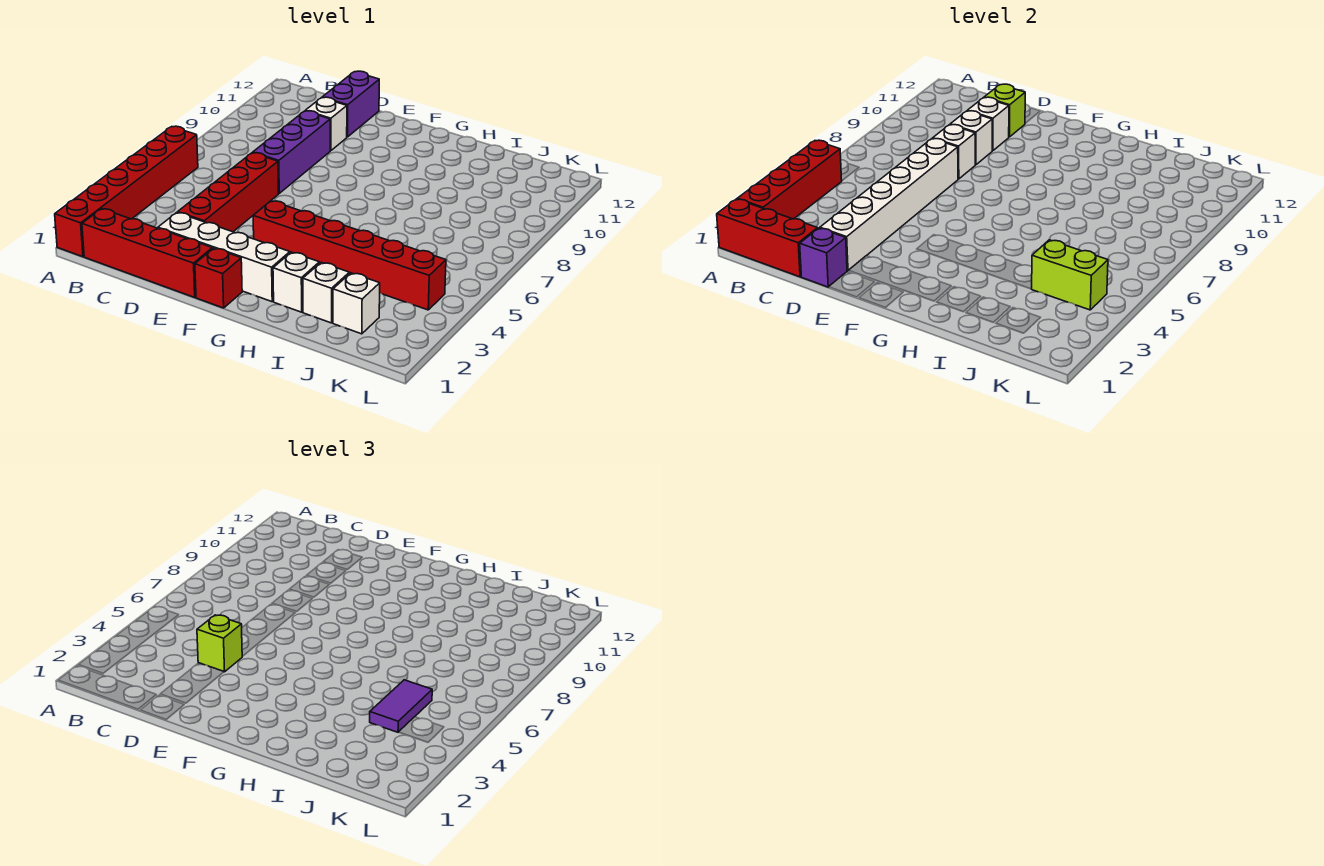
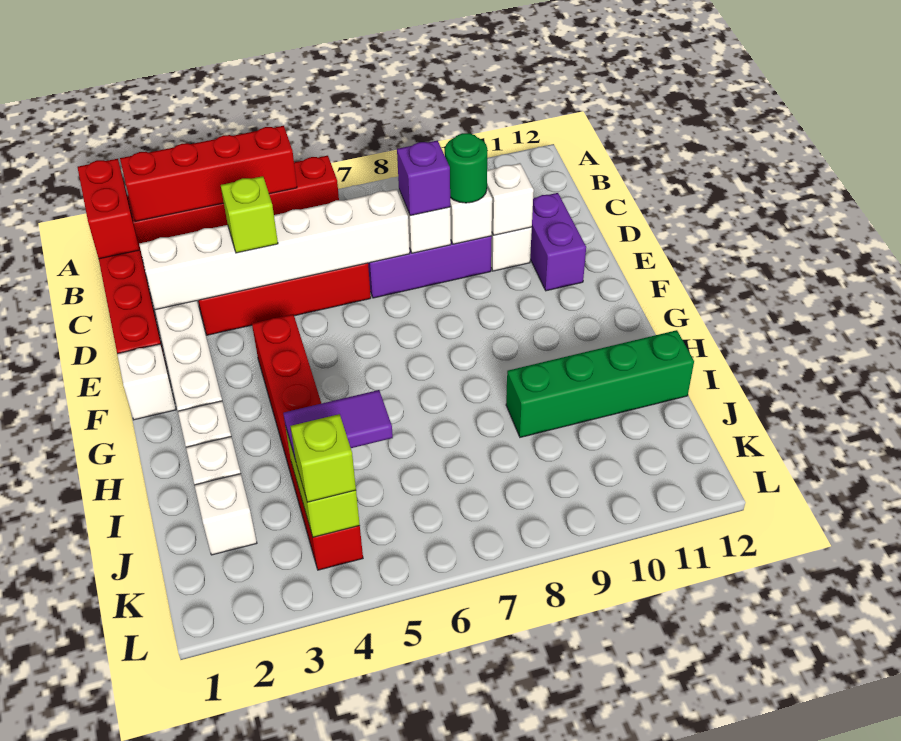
red brick A1:C1 level 2 -> red brick A1:B1 level 2
purple brick D1 level 2 -> purple brick D8 level 3
none -> green round brick D9 level 3
purple brick D11:D12 level 1 -> purple brick D11:E11 level 1
lime brick D11 level 2 -> lime brick K4 level 3
red brick F1 level 1 -> white brick F1 level 1
none -> green brick I9:I12 level 1

